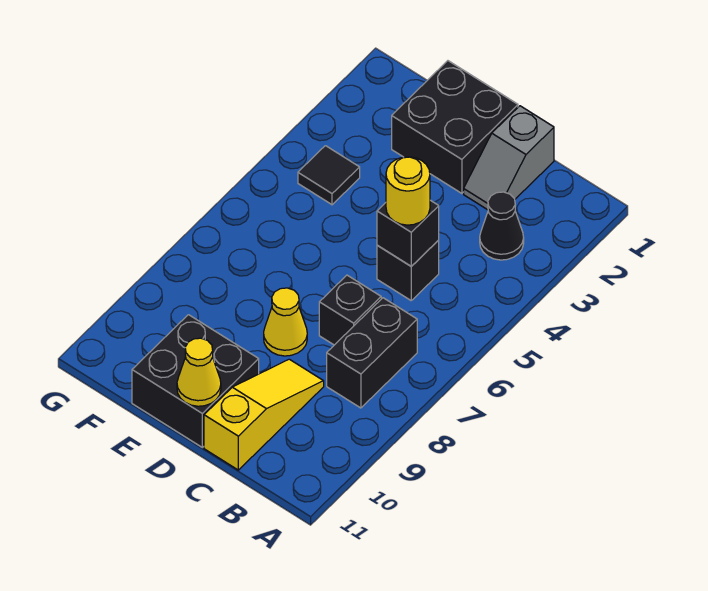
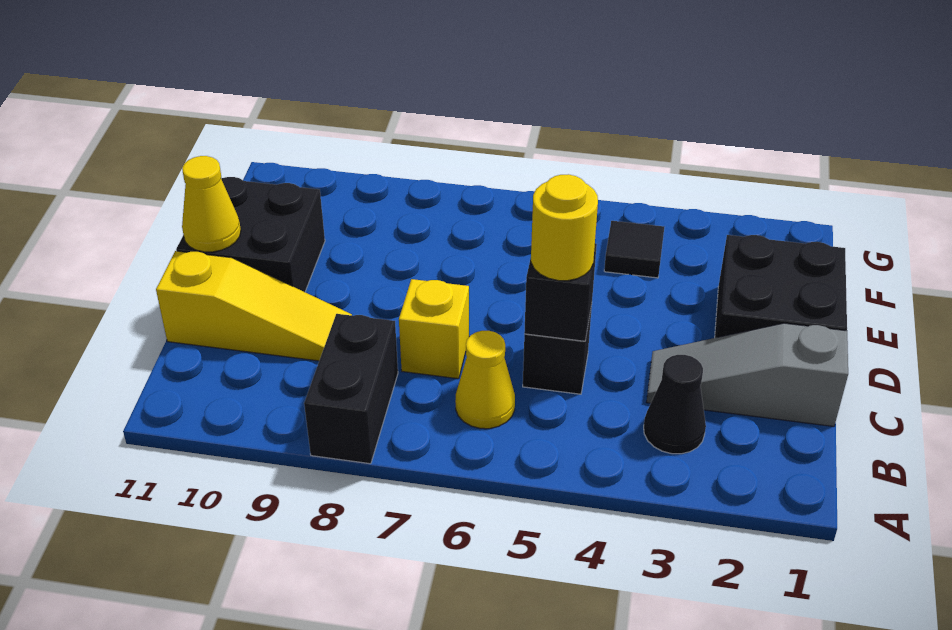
black brick B7:B8 level 1 -> black brick A8:B8 level 1
grey slope C1:C2 level 1 top 1 -> grey slope C1:C3 level 1 top 1
black brick C7 level 1 -> yellow brick C7 level 1
yellow cone D8 level 1 -> yellow cone B6 level 1

